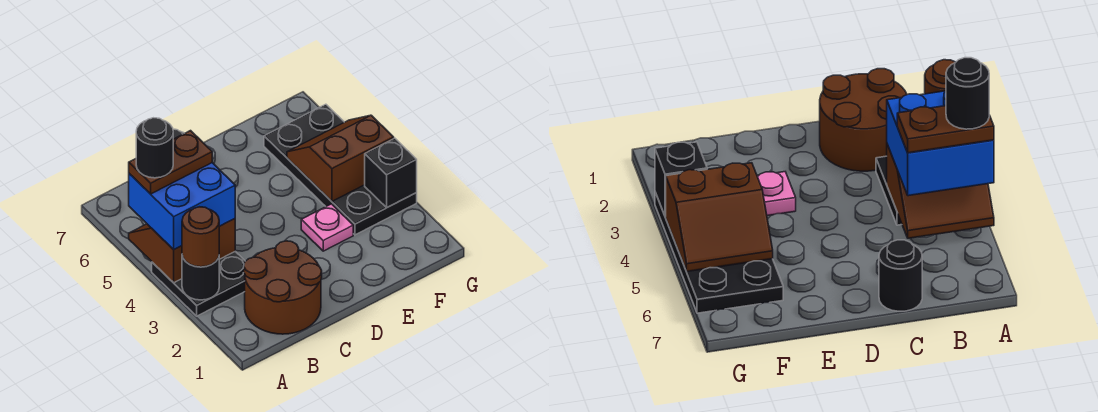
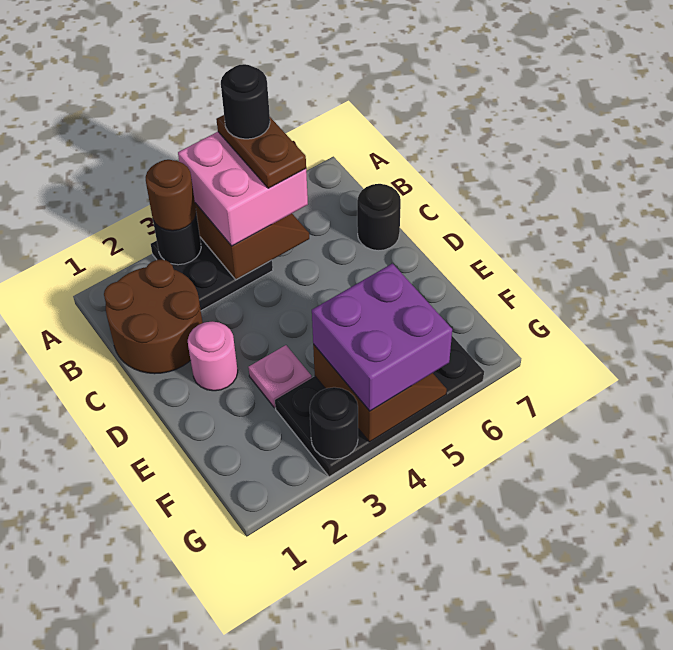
blue brick A4:B5 level 3 -> pink brick A4:B5 level 3
none -> pink round brick D2 level 1
none -> purple brick F4:G5 level 3
black brick G3 level 2 -> black round brick G3 level 2

